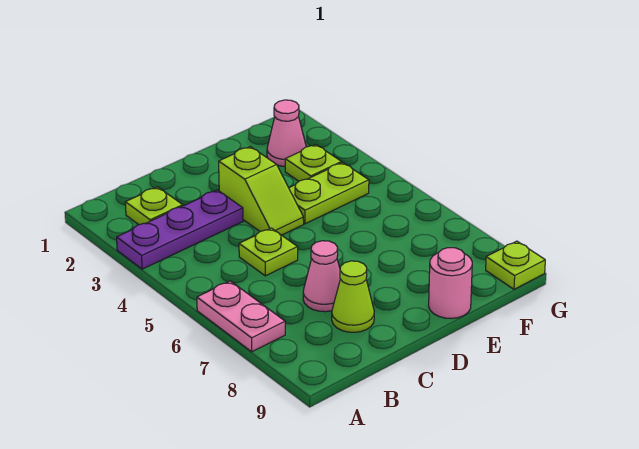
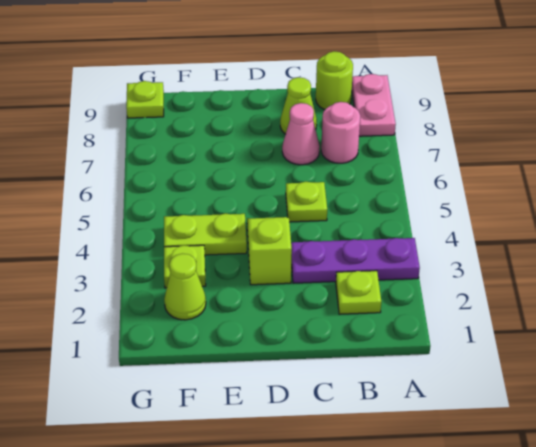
pink plate A6:A7 level 1 -> pink plate A8:A9 level 1
none -> lime round brick B9 level 1
pink round brick E9 level 1 -> pink round brick B7 level 1
pink cone F2 level 1 -> lime cone F2 level 1

